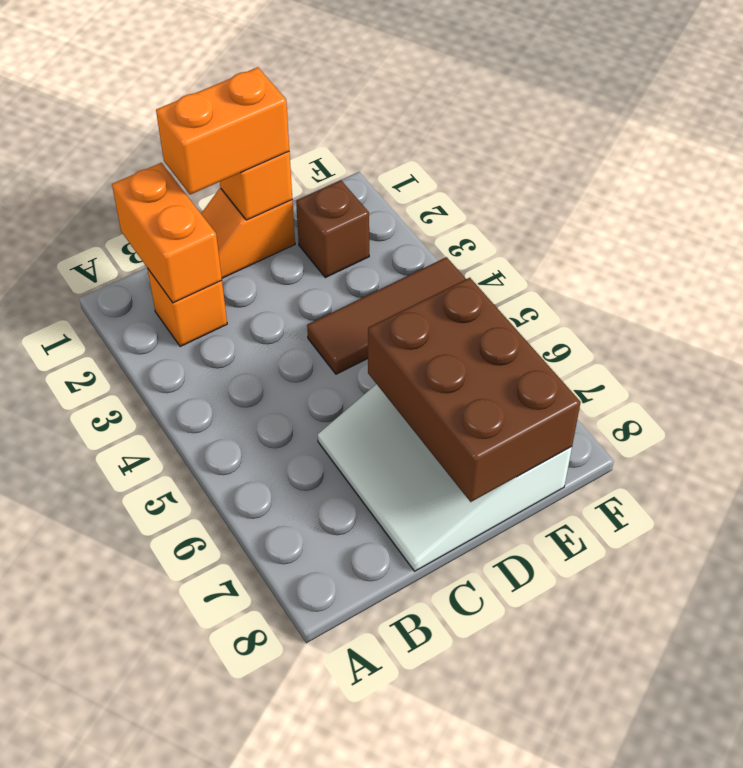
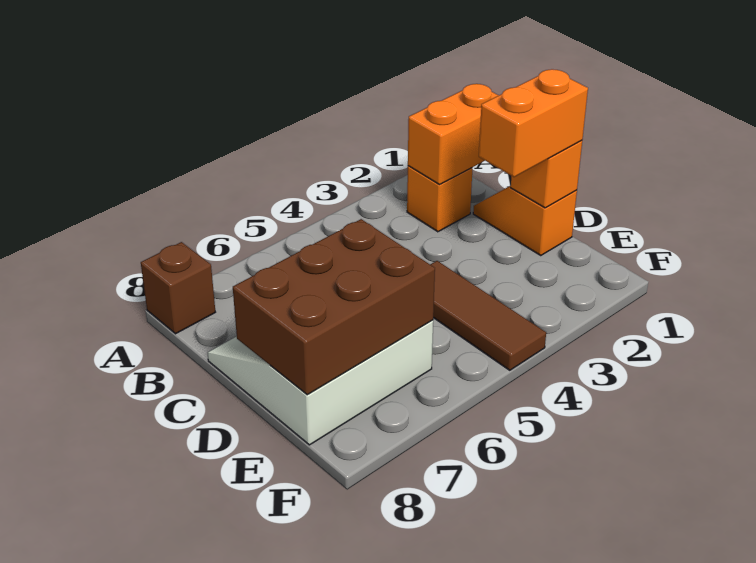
orange brick C1:D1 level 3 -> orange brick D1:D2 level 3
brown brick E2 level 1 -> brown brick A8 level 1

